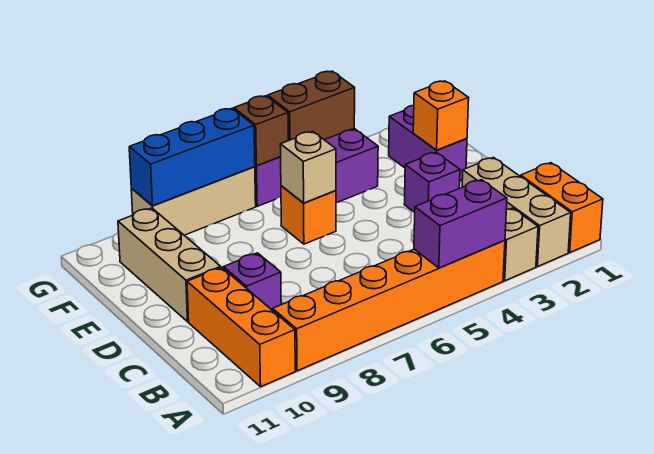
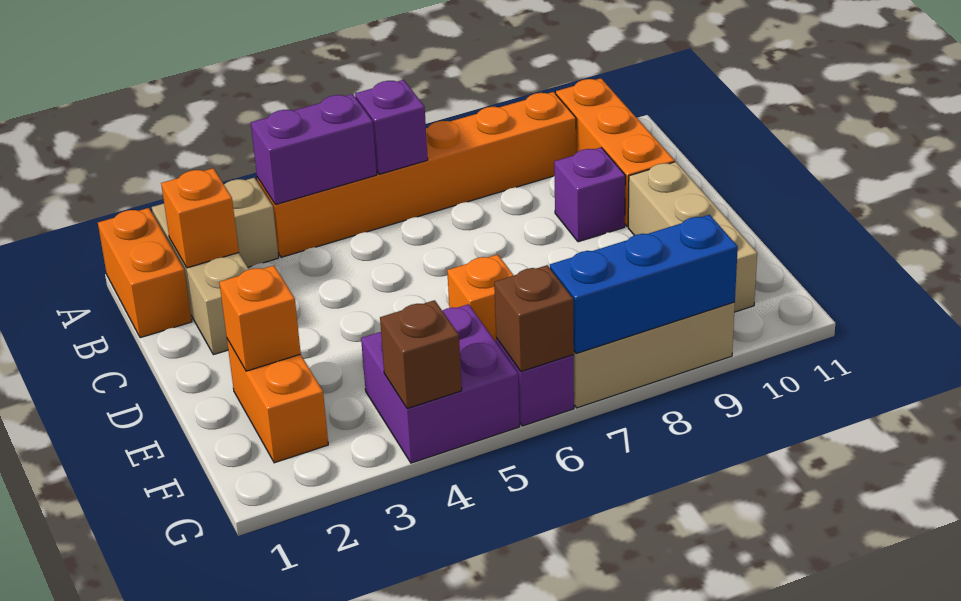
none -> orange brick B2 level 2
purple brick D3 level 1 -> purple brick A6 level 2
purple brick E2:F2 level 1 -> orange brick E2:F2 level 1
tan brick E6 level 2 -> none
brown brick G4:G5 level 2 -> brown brick G4 level 2

